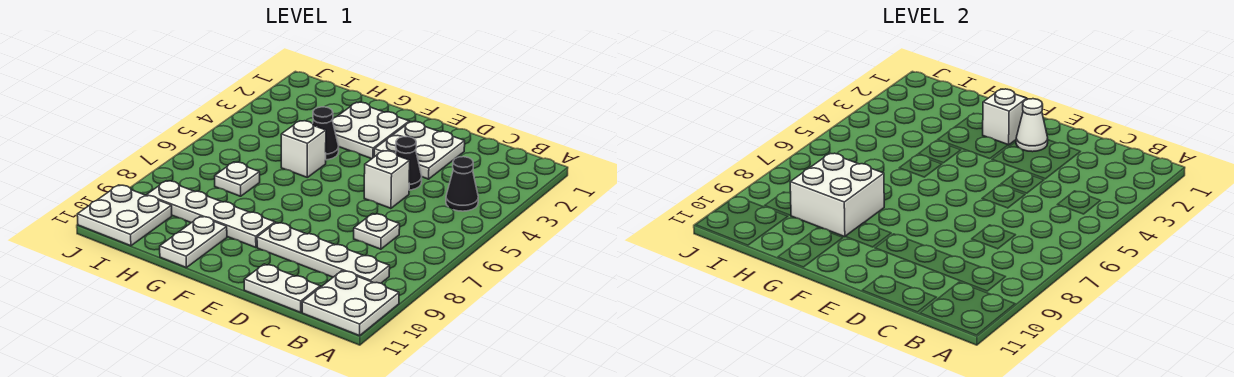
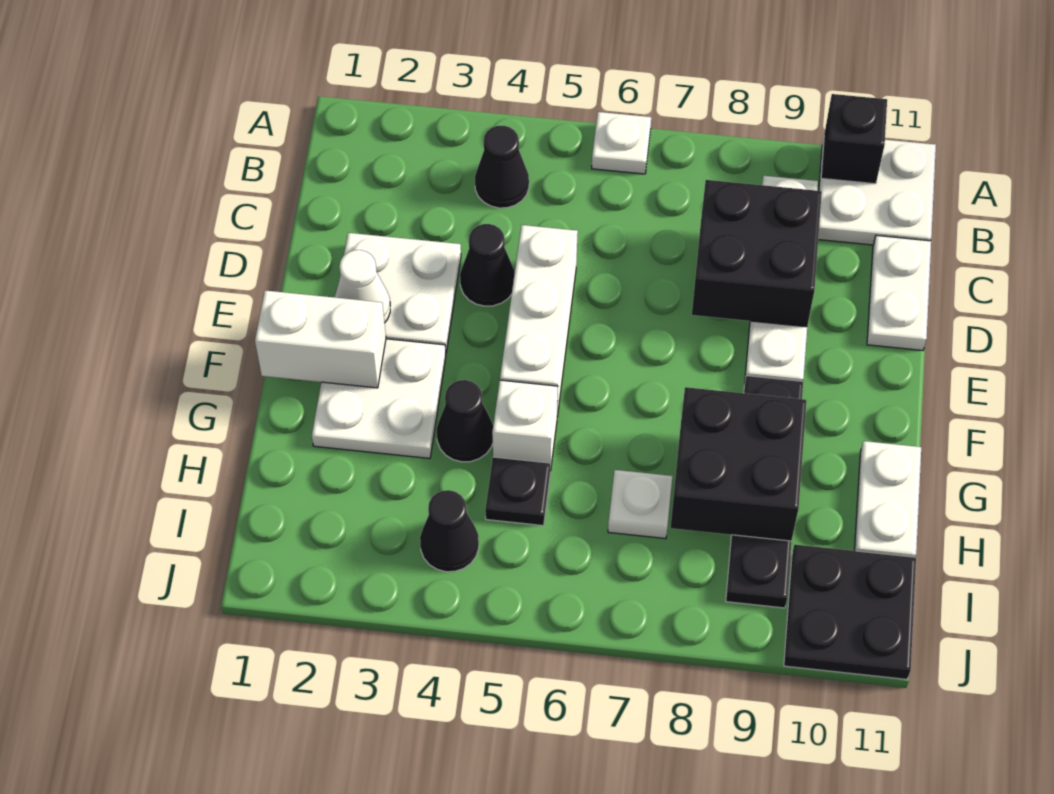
none -> black brick A10 level 2
white plate C7 level 1 -> white plate A6 level 1
none -> black brick C8:D9 level 2
white brick D5 level 1 -> white brick D5:F5 level 1
white brick F2 level 2 -> white brick F1:F2 level 2
white plate F9:I9 level 1 -> black plate F9:I9 level 1
white brick G8:H9 level 2 -> black brick G8:H9 level 2
white plate G10:G11 level 1 -> white plate G11:H11 level 1
none -> black plate H5 level 1
none -> black cone I4 level 1
white plate I10:J11 level 1 -> black plate I10:J11 level 1

